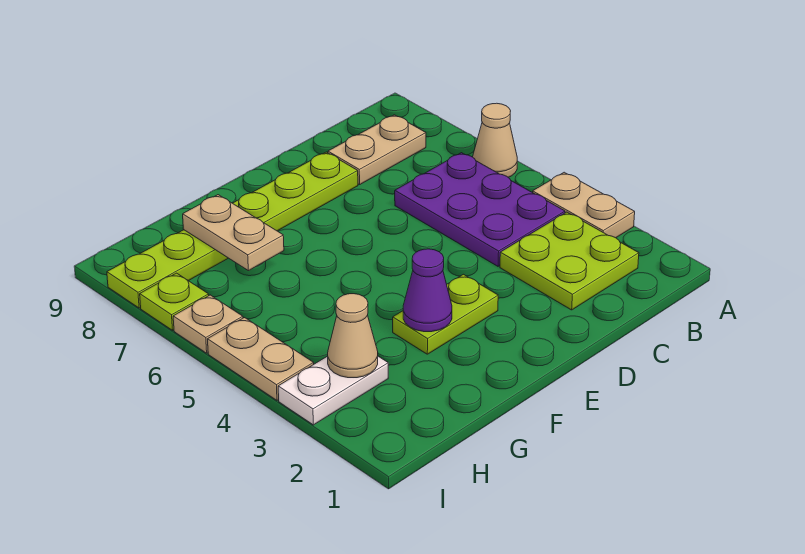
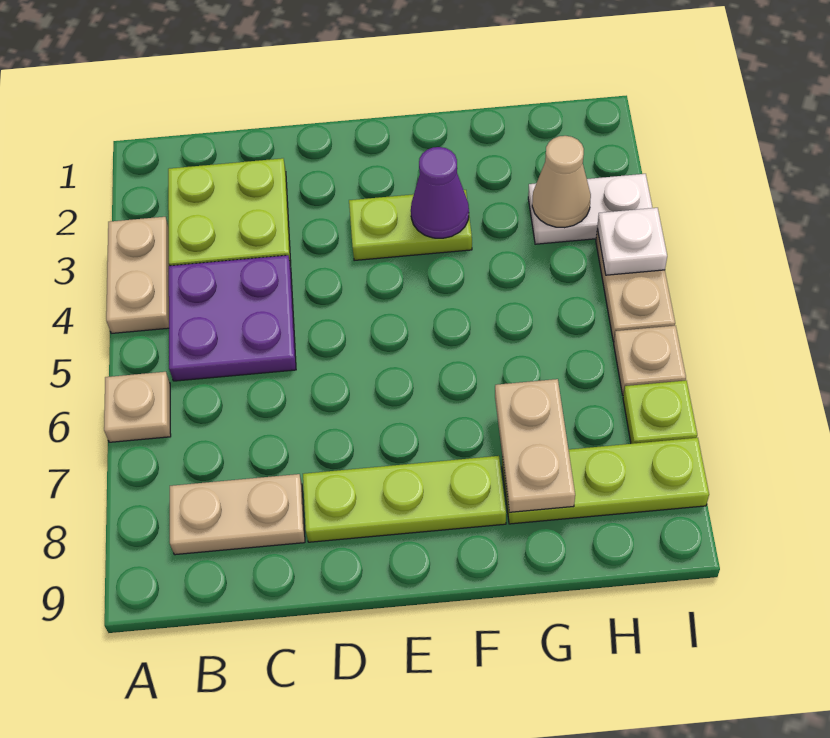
tan cone A6 level 1 -> tan plate A6 level 1
purple plate B4:C6 level 1 -> purple plate B4:C5 level 1
none -> white plate I4 level 2

